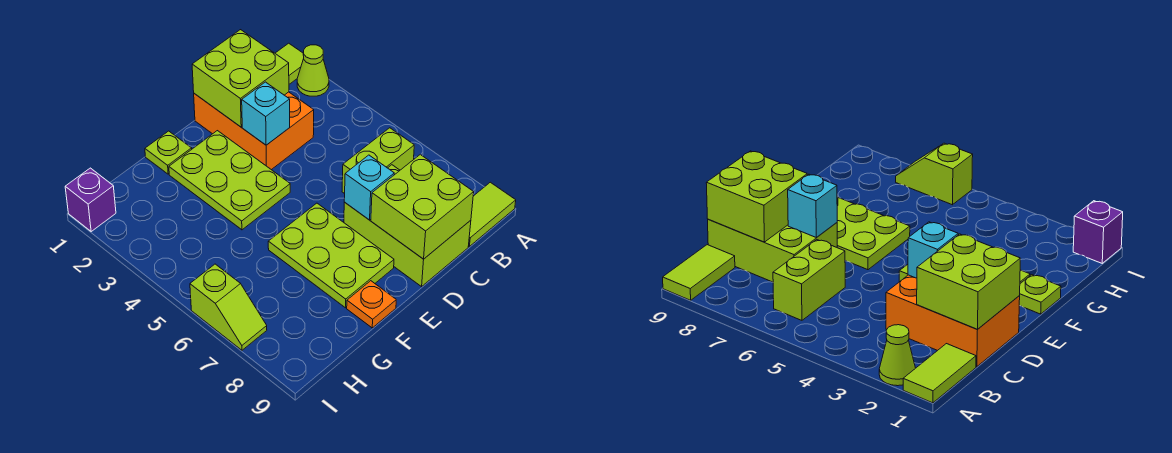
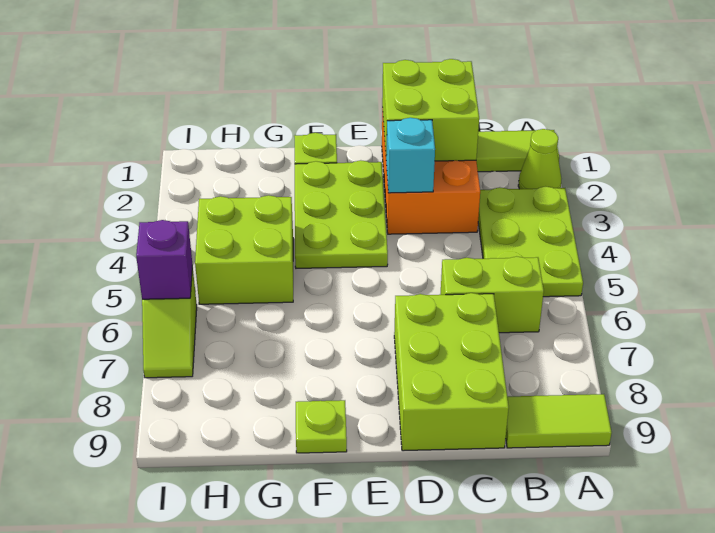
lime brick C8:D9 level 2 -> lime brick G4:H5 level 1
cyan brick D7 level 2 -> none
lime plate E6:F8 level 1 -> lime plate A3:B5 level 1
orange plate F9 level 1 -> lime plate F9 level 1
purple brick I1 level 1 -> purple brick I6 level 2

